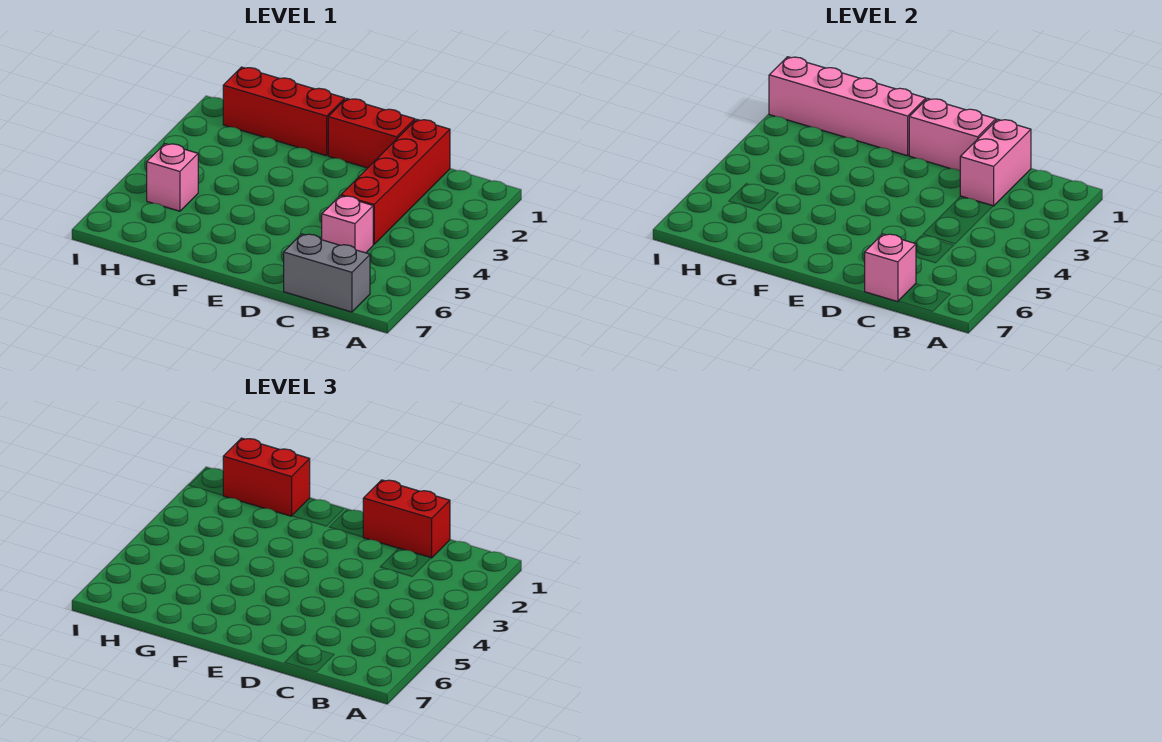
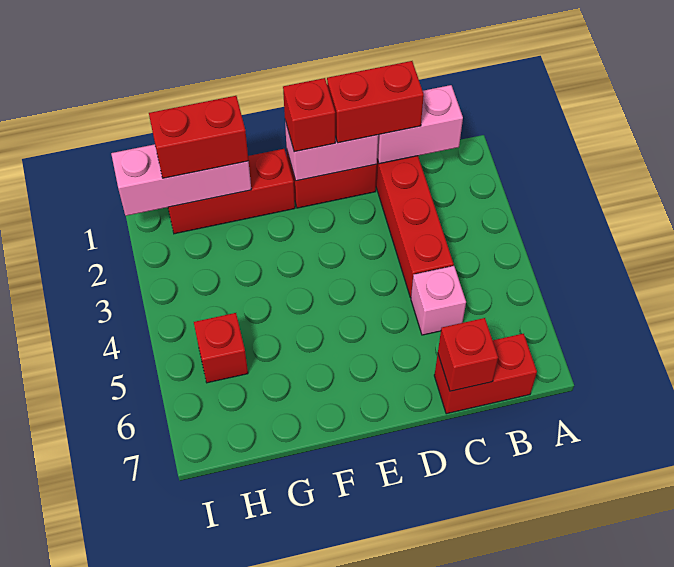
grey brick B7:C7 level 1 -> red brick B7:C7 level 1
pink brick C1:C2 level 2 -> pink brick B1:C1 level 2
pink brick C7 level 2 -> red brick C7 level 2
none -> red brick E1 level 3
pink brick F1:I1 level 2 -> pink brick G1:I1 level 2
pink brick H5 level 1 -> red brick H5 level 1

